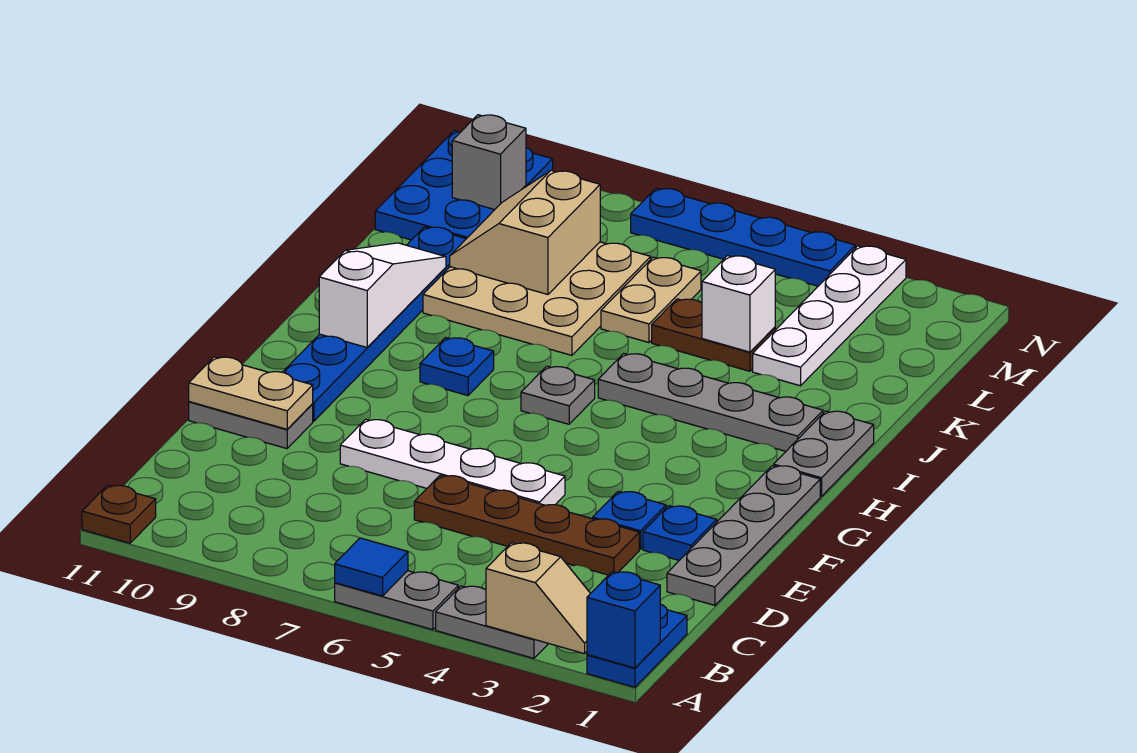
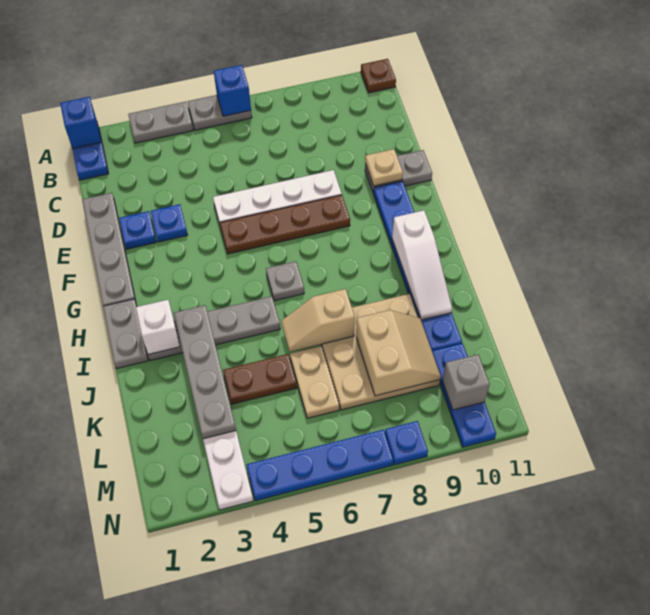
tan slope A2:A3 level 2 top 3 -> tan slope J6:J7 level 2 top 7
blue tile A6 level 2 -> blue brick A6 level 2
brown plate D3:D6 level 1 -> brown plate F5:F8 level 1
tan plate E10:E11 level 2 -> tan plate E10 level 2
blue plate H8 level 1 -> blue plate N8 level 1
none -> grey plate I3:L3 level 2
white brick K4 level 2 -> white brick I2 level 2
blue plate L10:N11 level 1 -> blue plate L10:N10 level 1

